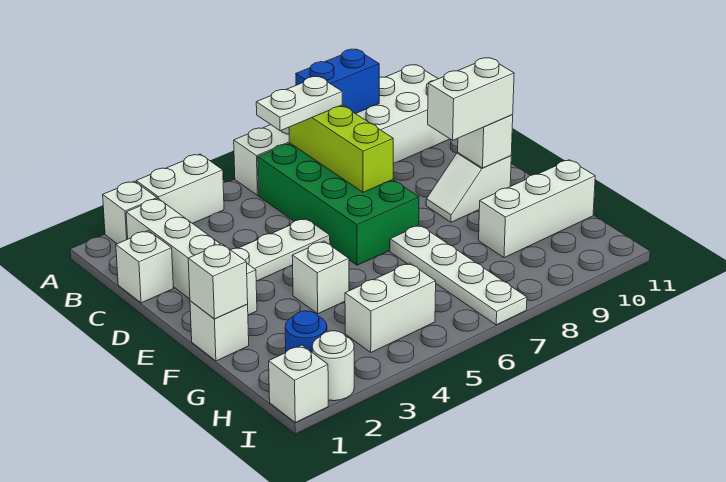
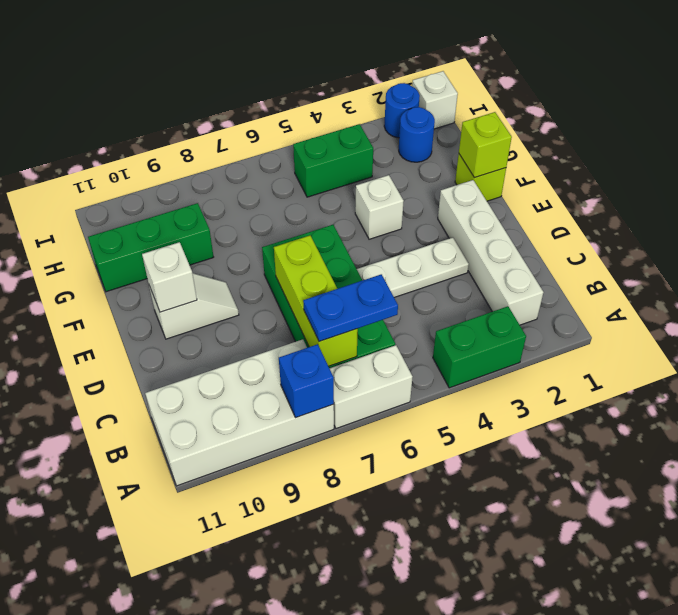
white brick A2 level 1 -> none
white brick A3:A4 level 1 -> green brick A3:A4 level 1
blue brick A8:A9 level 2 -> blue brick A8 level 2
white plate B6:B7 level 3 -> blue plate B6:B7 level 3
white brick C1 level 1 -> none
white brick E9:E10 level 3 -> none
white brick F1 level 1 -> lime brick F1 level 1
white brick F1 level 2 -> lime brick F1 level 2
white plate F7:I7 level 1 -> none
white brick G9:G11 level 1 -> green brick G9:G11 level 1
white brick H4:H5 level 1 -> green brick H4:H5 level 1
white round brick I2 level 1 -> blue round brick I2 level 1

